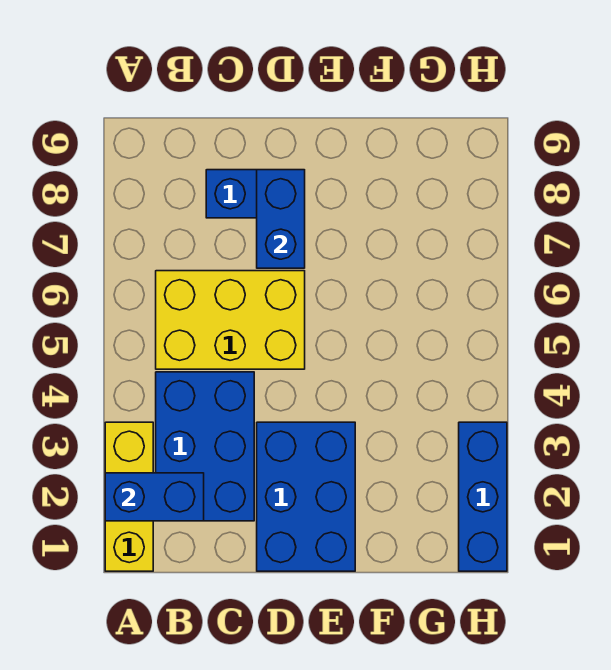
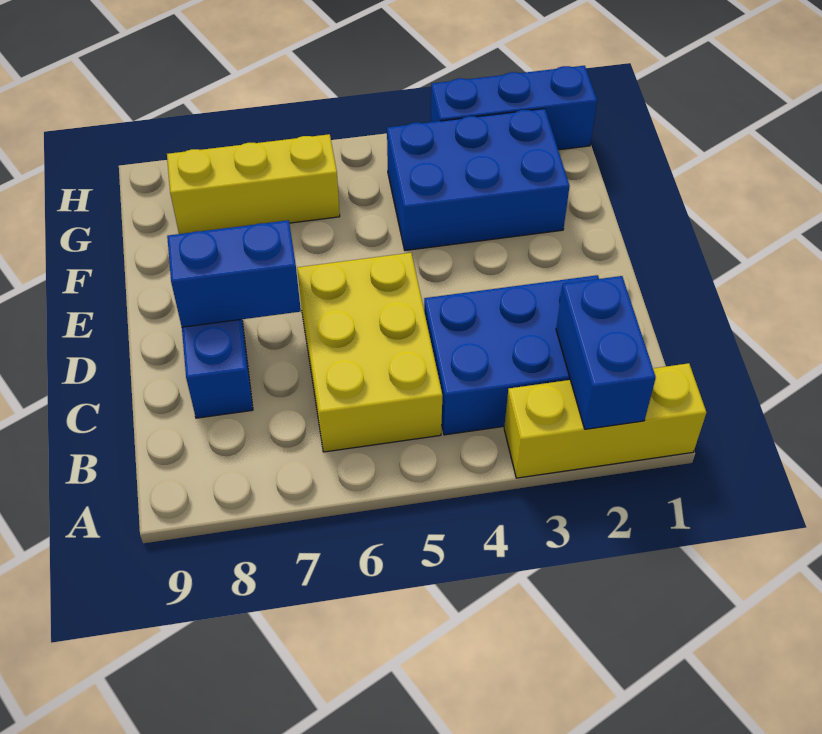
blue brick D1:E3 level 1 -> blue brick F2:G4 level 1
none -> yellow brick G6:G8 level 1

